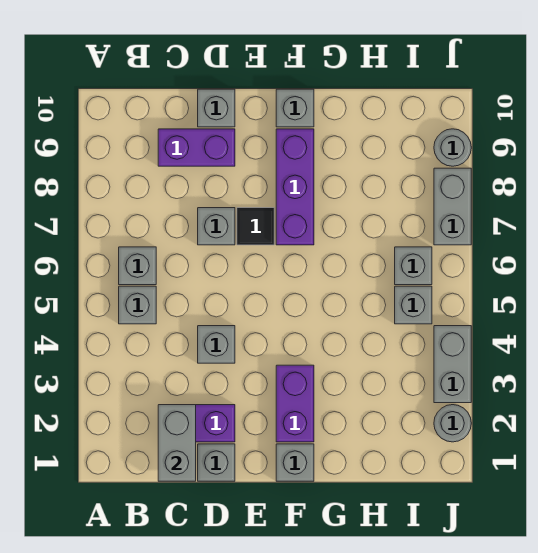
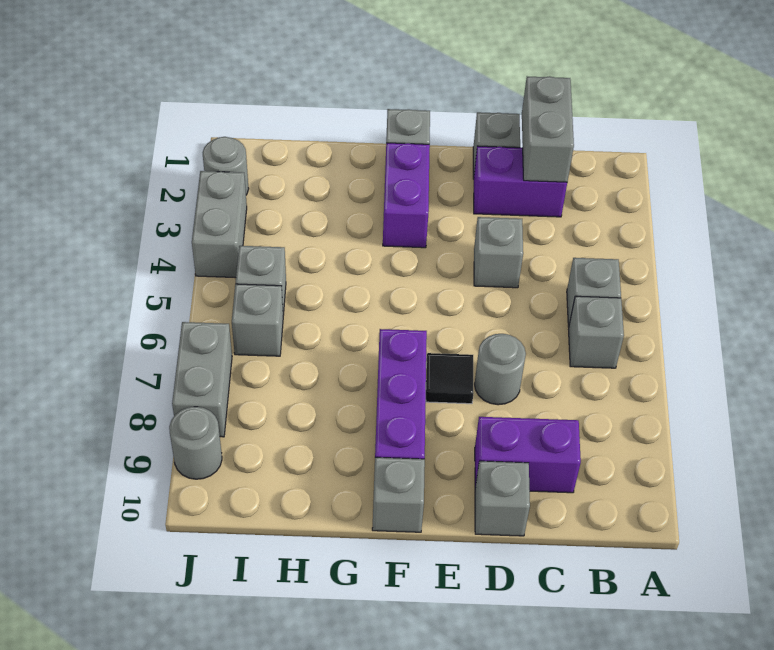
grey brick D7 level 1 -> grey round brick D7 level 1

